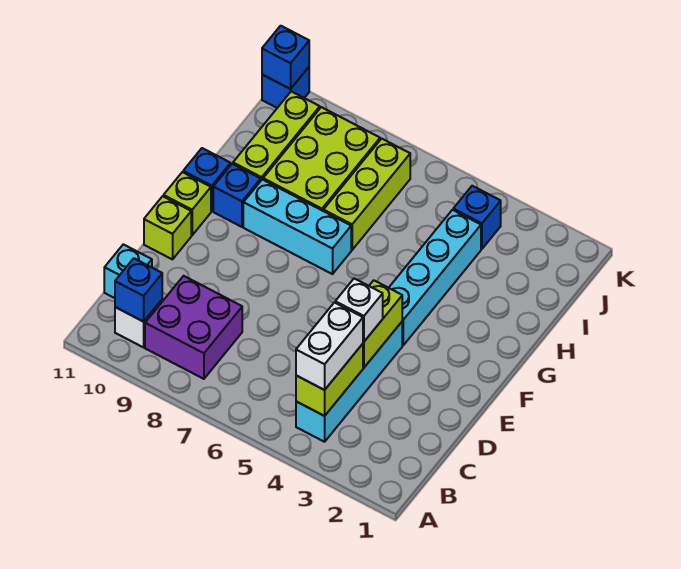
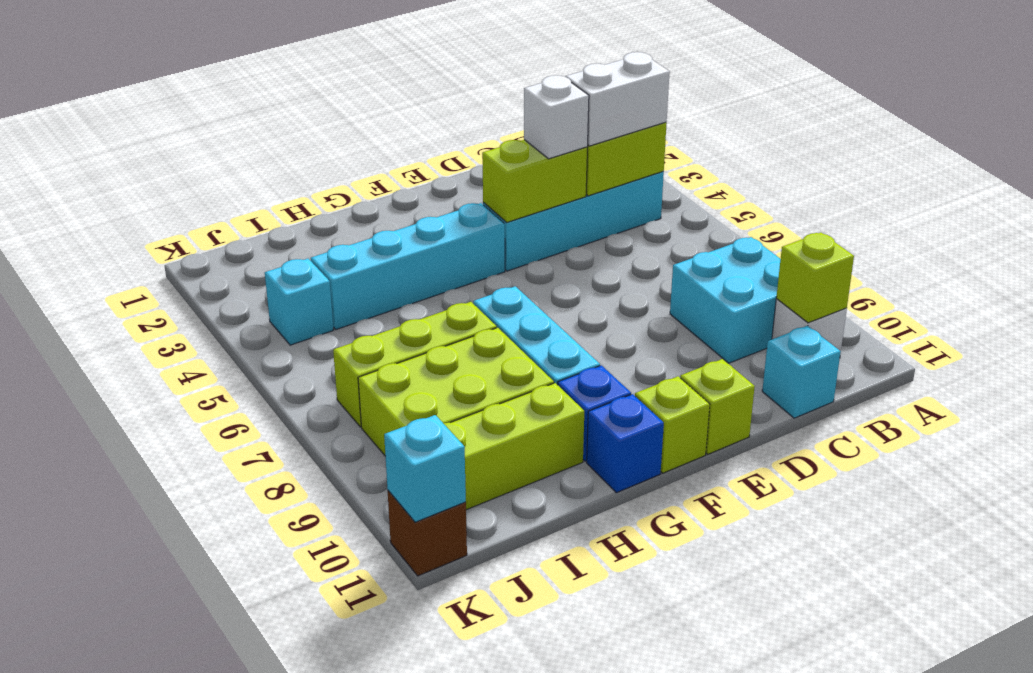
purple brick B8:C9 level 1 -> cyan brick B8:C9 level 1
blue brick B10 level 2 -> lime brick B10 level 2
blue brick J4 level 1 -> cyan brick J4 level 1
blue brick K11 level 1 -> brown brick K11 level 1
blue brick K11 level 2 -> cyan brick K11 level 2

